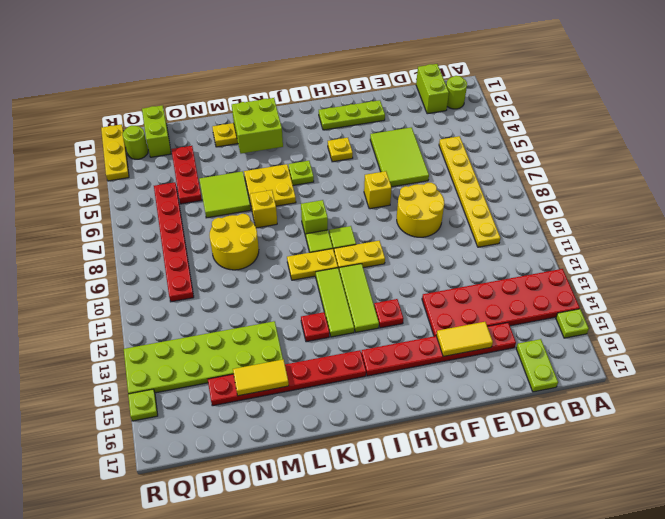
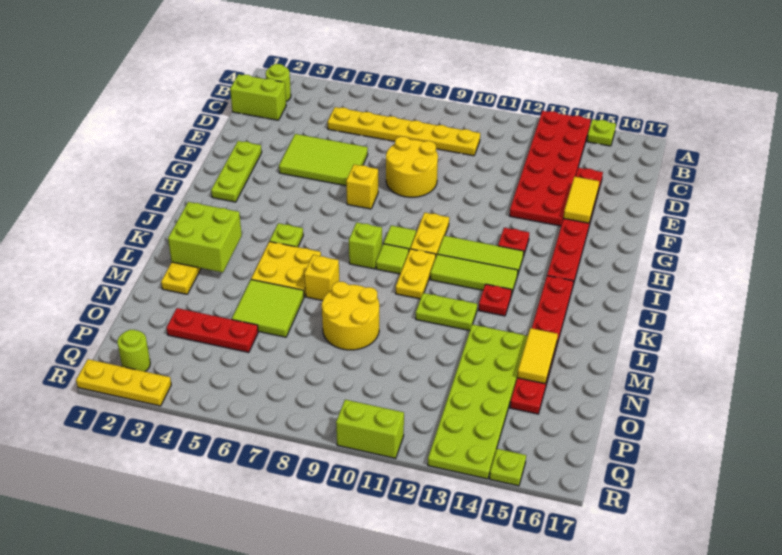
lime plate C16:C17 level 1 -> lime plate L11:L12 level 1
yellow plate H4 level 1 -> none
lime brick P1:P2 level 1 -> lime brick R10:R11 level 1
red plate P5:P10 level 1 -> none

